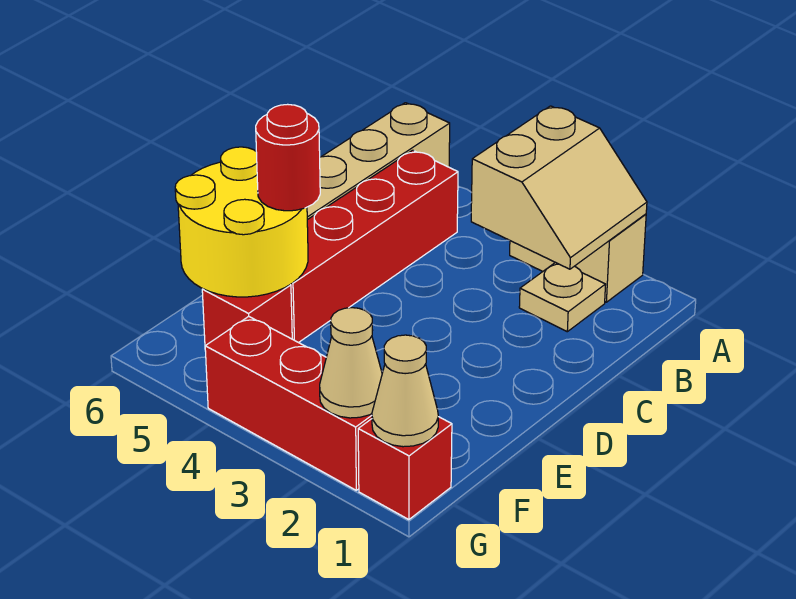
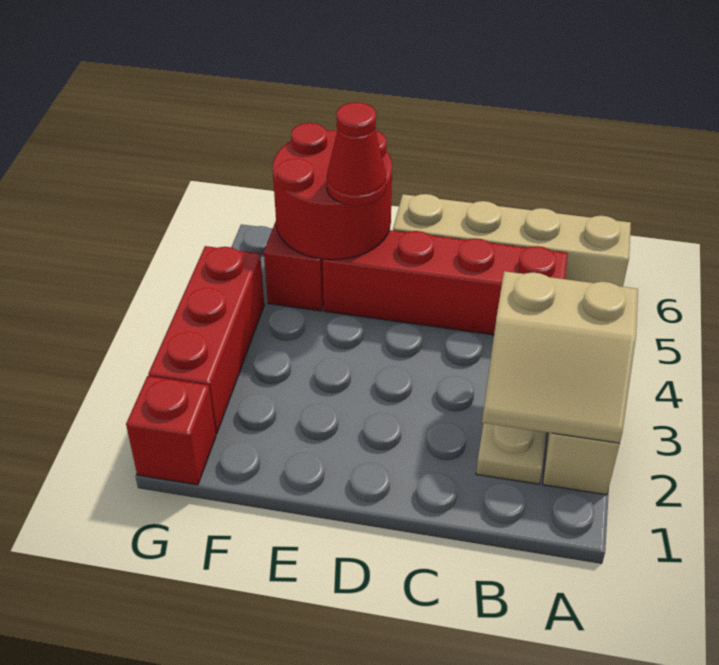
yellow round brick E5:F6 level 2 -> red round brick E5:F6 level 2
red round brick E5 level 3 -> red cone E5 level 3
tan cone G1 level 2 -> none
tan cone G2 level 2 -> none

